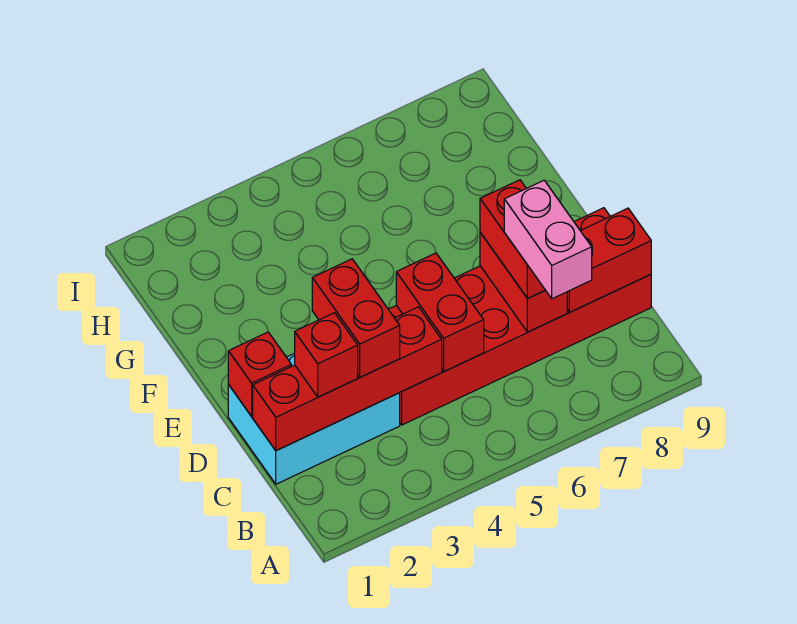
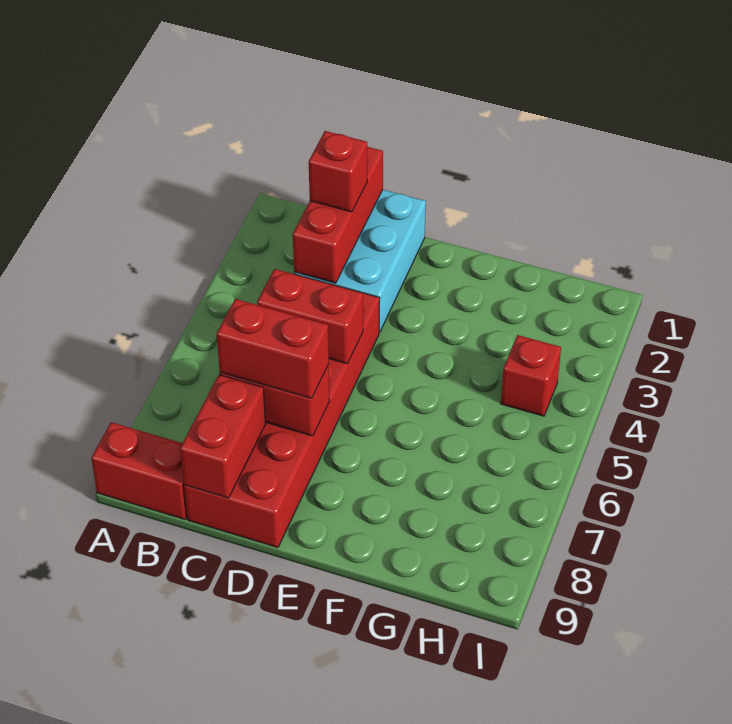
pink brick B7:C7 level 4 -> none
red brick C1:C4 level 2 -> red brick C1:C3 level 2
red brick C3:D3 level 3 -> red brick A9:B9 level 1
red brick D1 level 2 -> red brick H4 level 1

